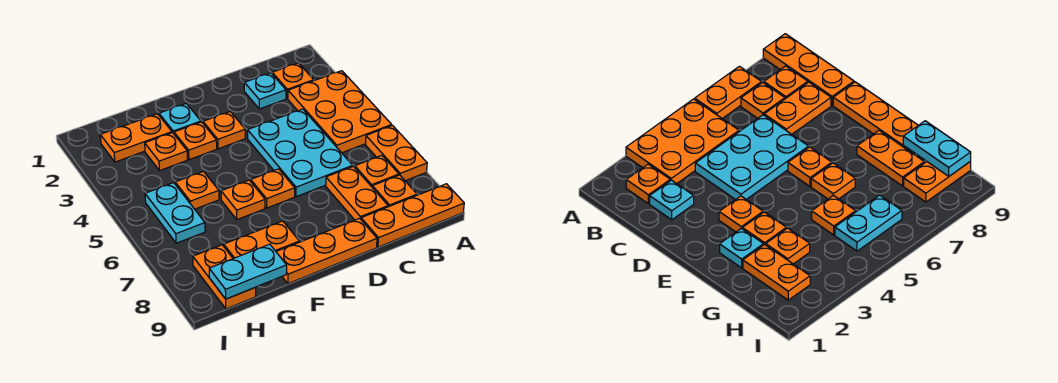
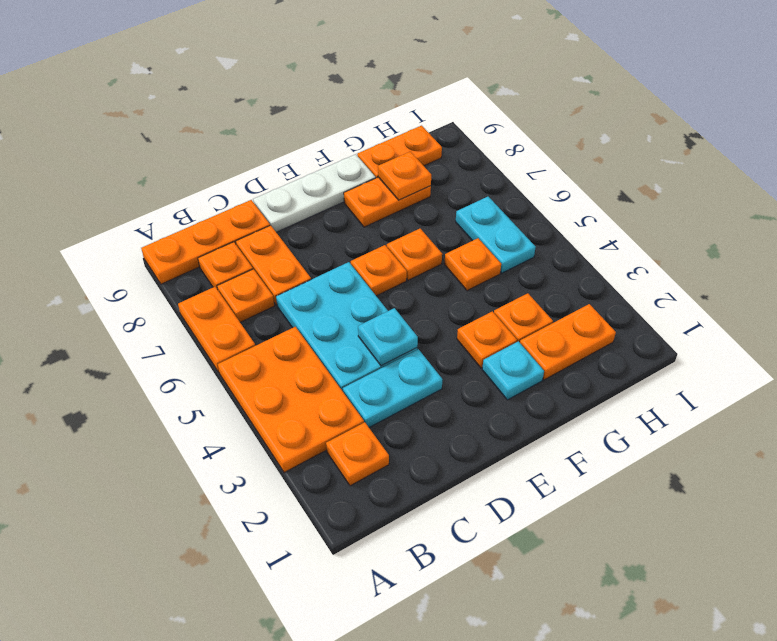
cyan plate C2 level 1 -> cyan plate D4 level 2
orange plate D9:F9 level 1 -> white plate D9:F9 level 1
orange plate E3 level 1 -> orange plate G8 level 2
cyan plate G9:H9 level 2 -> cyan plate C3:D3 level 1
orange plate H8:H9 level 1 -> orange plate G9:H9 level 1

